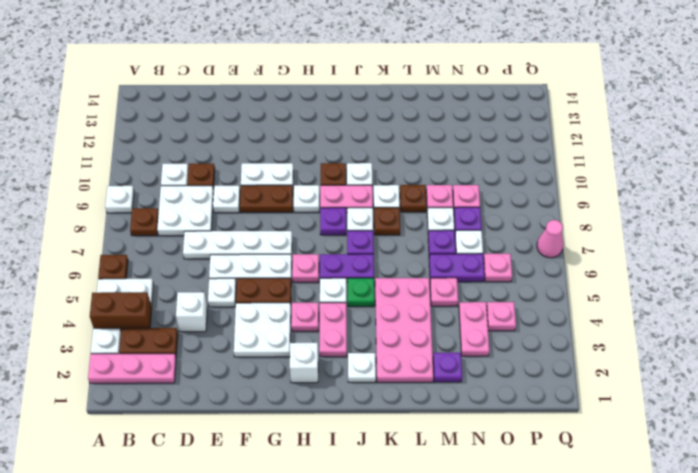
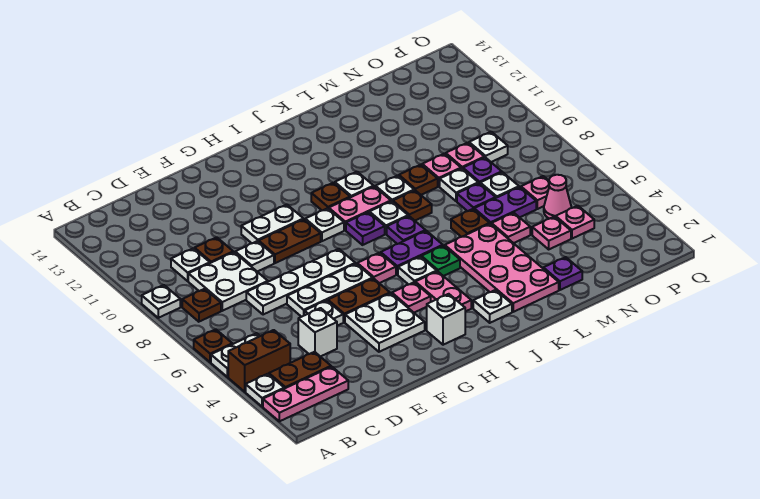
none -> brown plate L6 level 1
pink plate N3:N4 level 1 -> pink plate N4 level 1
none -> white plate O9 level 1
pink cone Q7 level 1 -> pink cone O5 level 1

